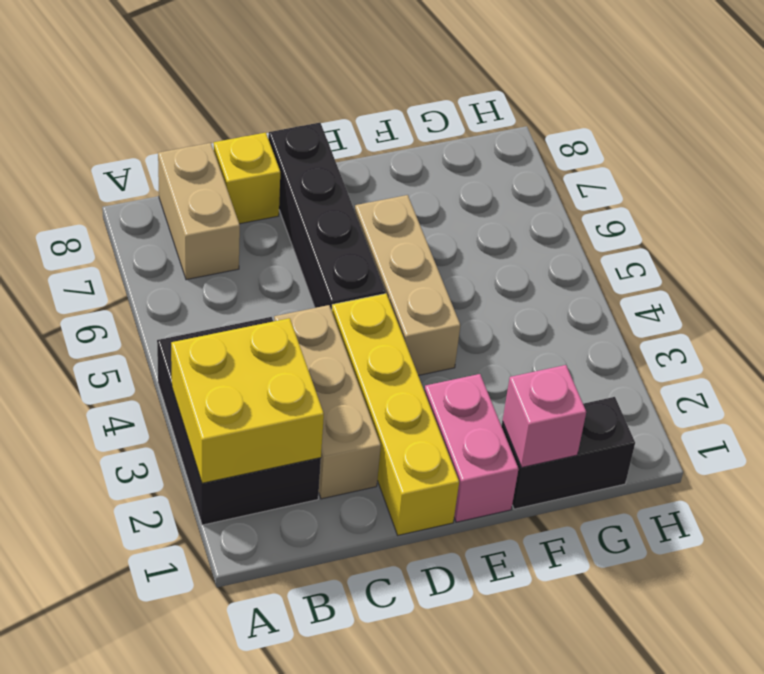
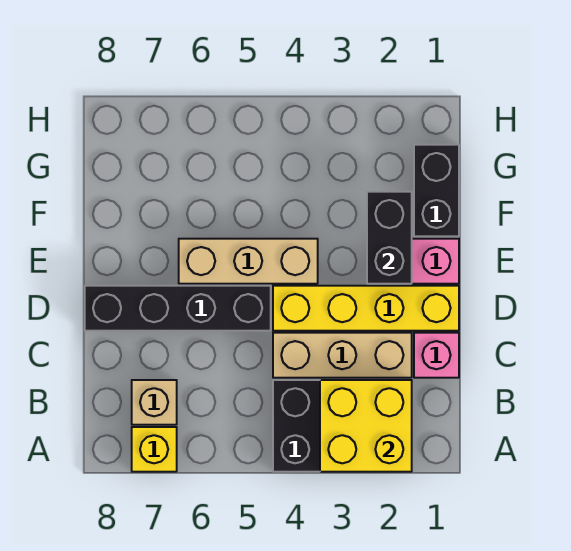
tan brick B7:B8 level 1 -> tan brick B7 level 1
yellow brick C8 level 1 -> yellow brick A7 level 1
none -> black brick E2:F2 level 2
pink brick F1 level 2 -> pink brick C1 level 1

